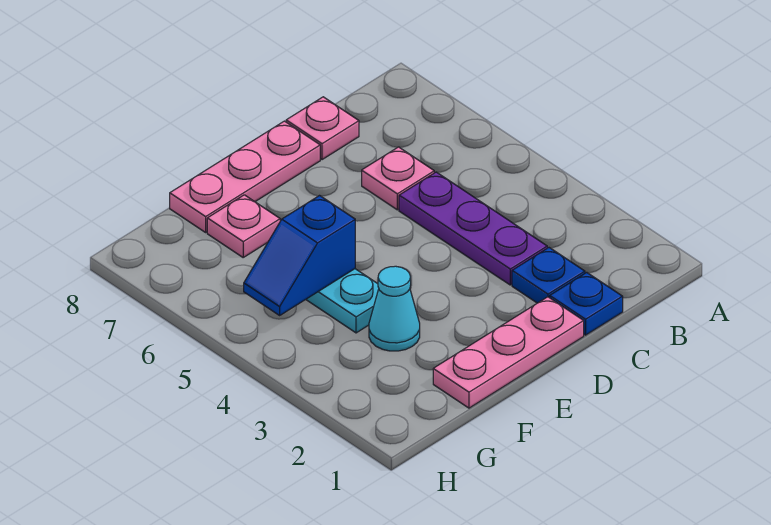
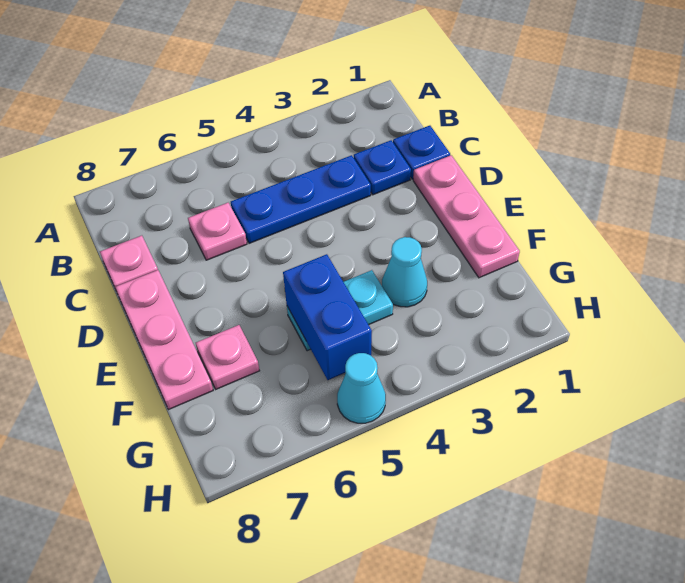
purple plate C3:C5 level 1 -> blue plate C3:C5 level 1
blue slope F5:G5 level 2 top F -> blue brick F5:G5 level 2
none -> cyan cone H5 level 1

